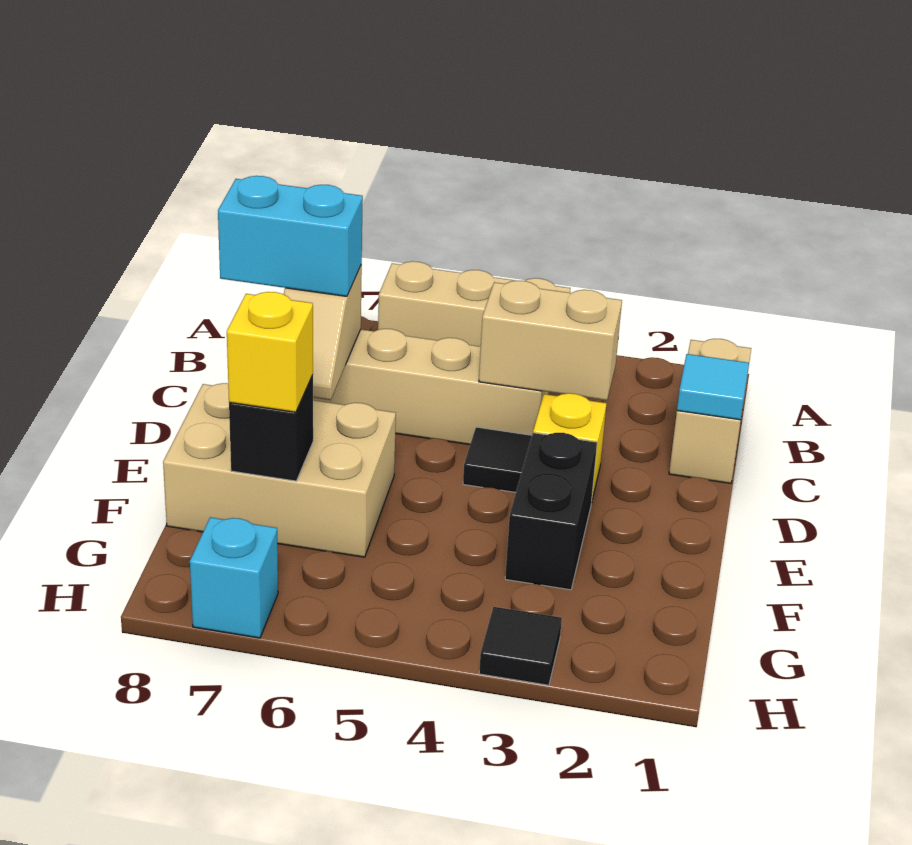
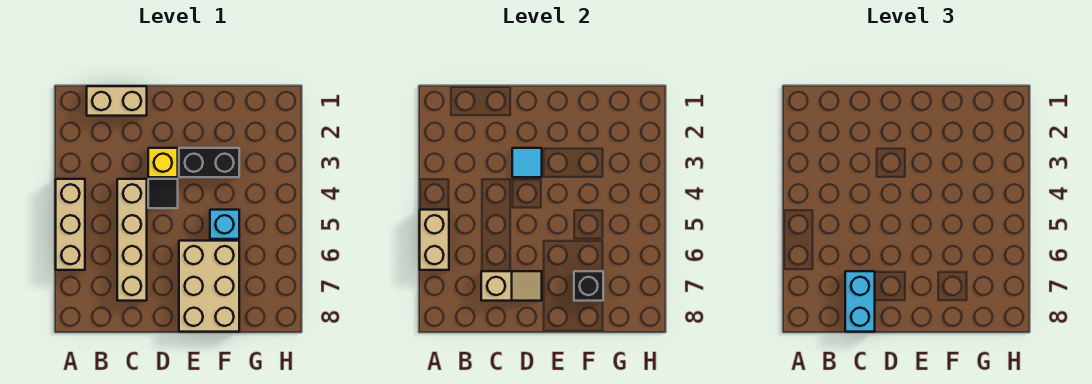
cyan tile C1 level 2 -> cyan tile D3 level 2
tan brick C3:C4 level 2 -> tan brick A5:A6 level 2
yellow brick F7 level 3 -> none
black tile H3 level 1 -> none
cyan brick H7 level 1 -> cyan brick F5 level 1

